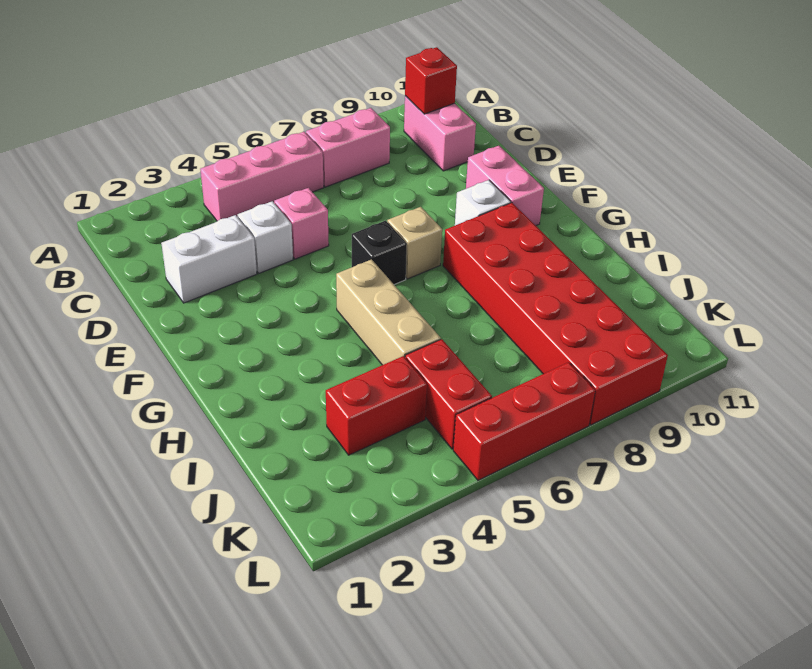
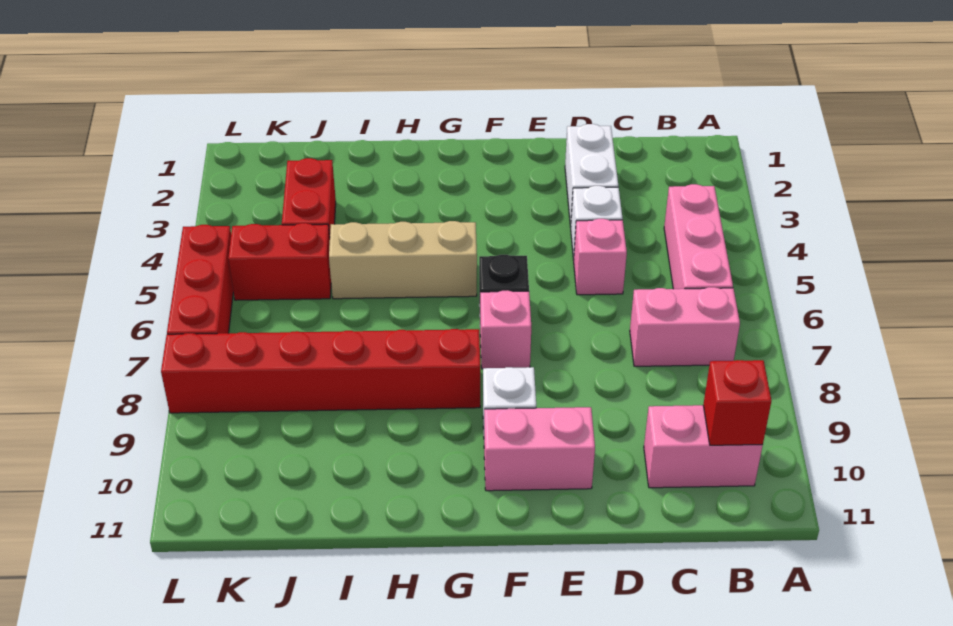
pink brick B7:B8 level 1 -> pink brick B7:C7 level 1
tan brick F7 level 1 -> pink brick F7 level 1
red brick G8:L9 level 1 -> red brick G8:L8 level 1

